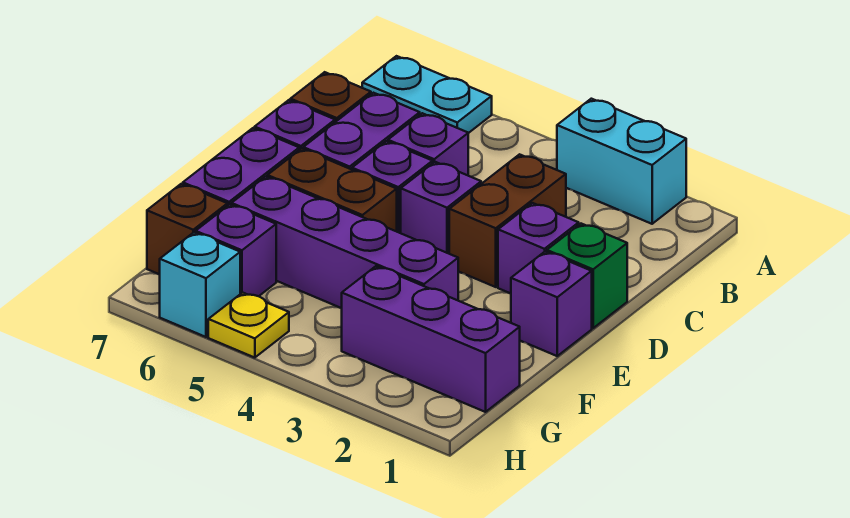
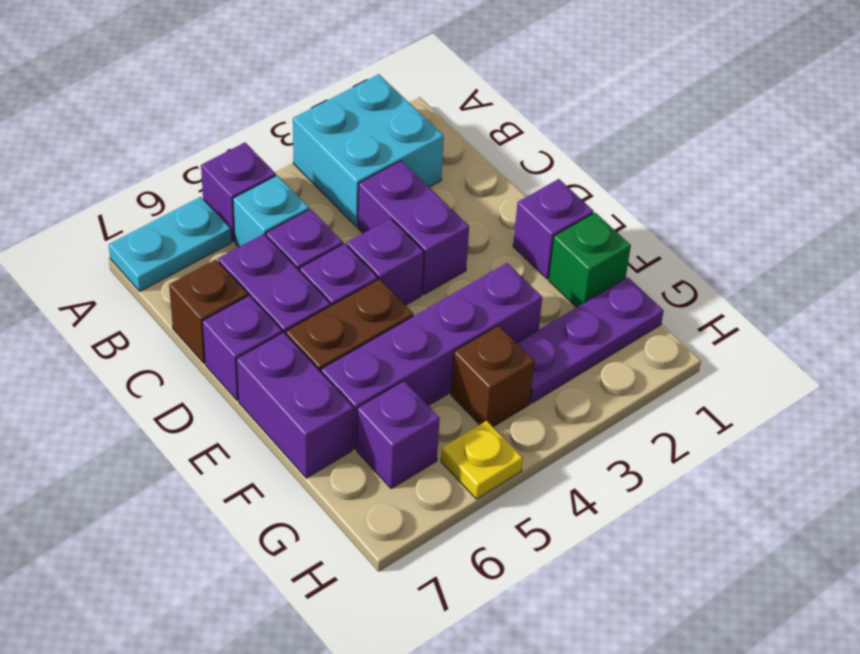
cyan brick A2:A3 level 1 -> cyan brick A2:B3 level 1
brown brick C3:D3 level 1 -> purple brick C3:D3 level 1
green brick D1 level 1 -> green brick F1 level 1
purple brick D2 level 1 -> purple brick A5 level 1
purple brick G1:G3 level 1 -> purple plate G1:G3 level 1
brown brick G7 level 1 -> brown brick G4 level 1
cyan brick H6 level 1 -> cyan brick B5 level 1

